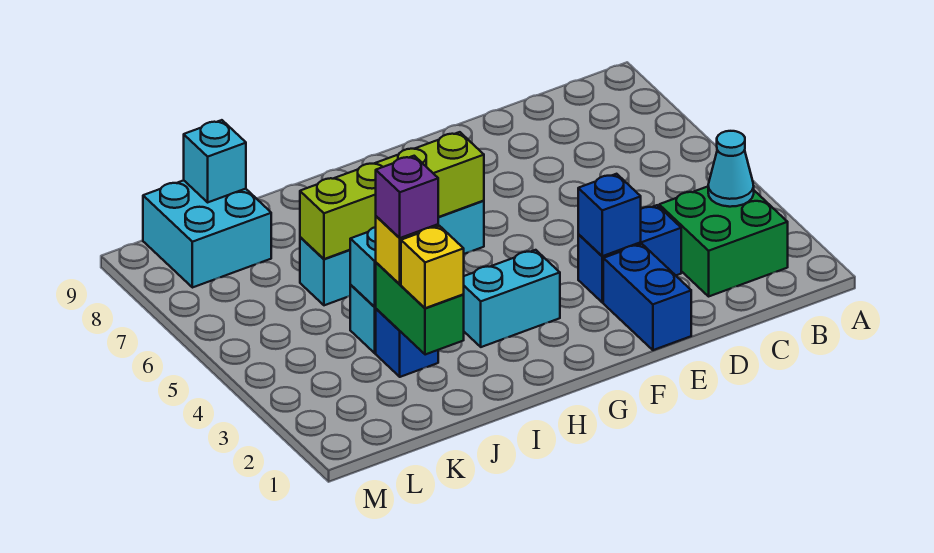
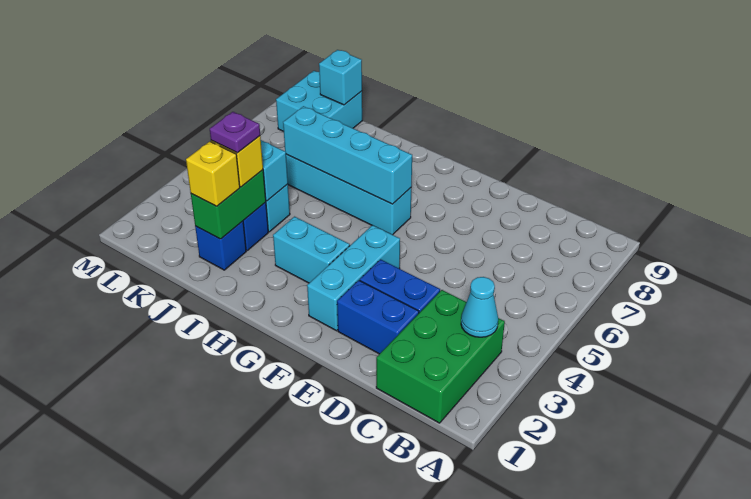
green brick B2:C3 level 1 -> green brick B1:C3 level 1
blue brick E1:E2 level 1 -> blue brick D2:E2 level 1
blue brick E3 level 2 -> blue brick J2 level 1
none -> cyan brick F2:F4 level 1
lime brick G6:J6 level 2 -> cyan brick G6:J6 level 2
purple brick J3 level 4 -> purple plate J3 level 4

